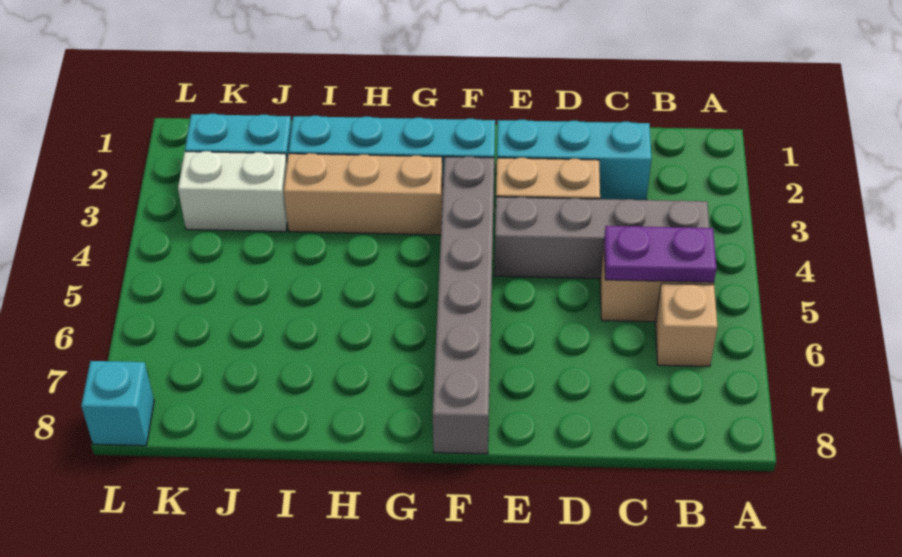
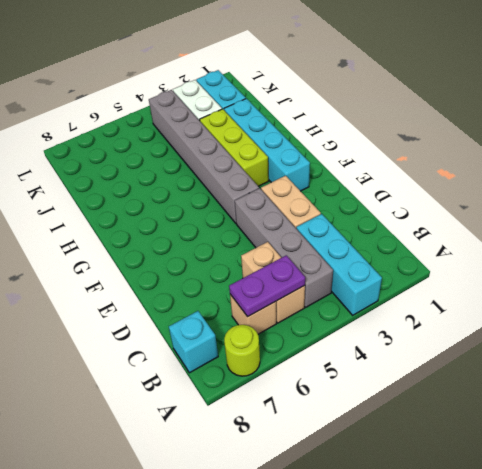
none -> lime round brick A7 level 1
purple plate B5:C5 level 2 -> purple plate B5:B6 level 2
cyan brick C2:E2 level 1 -> cyan brick A3:C3 level 1
grey brick F3:F8 level 1 -> grey brick F4:K4 level 1
tan brick G3:I3 level 1 -> lime brick G3:I3 level 1
cyan brick L8 level 1 -> cyan brick B8 level 1

